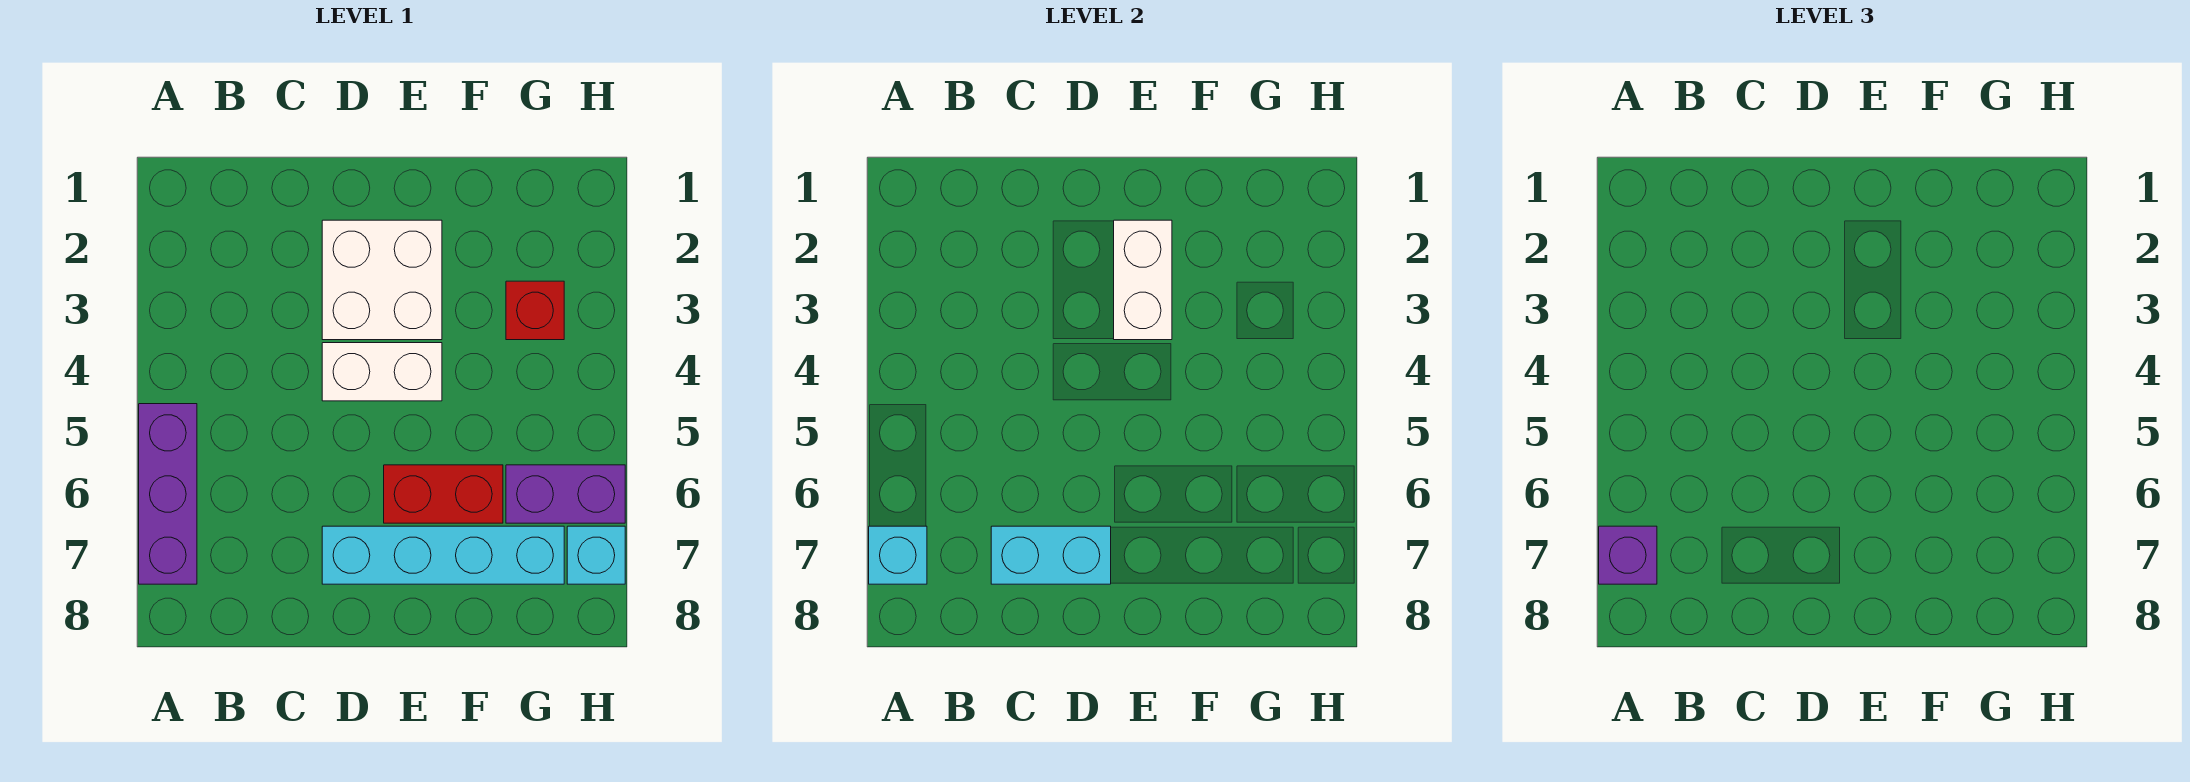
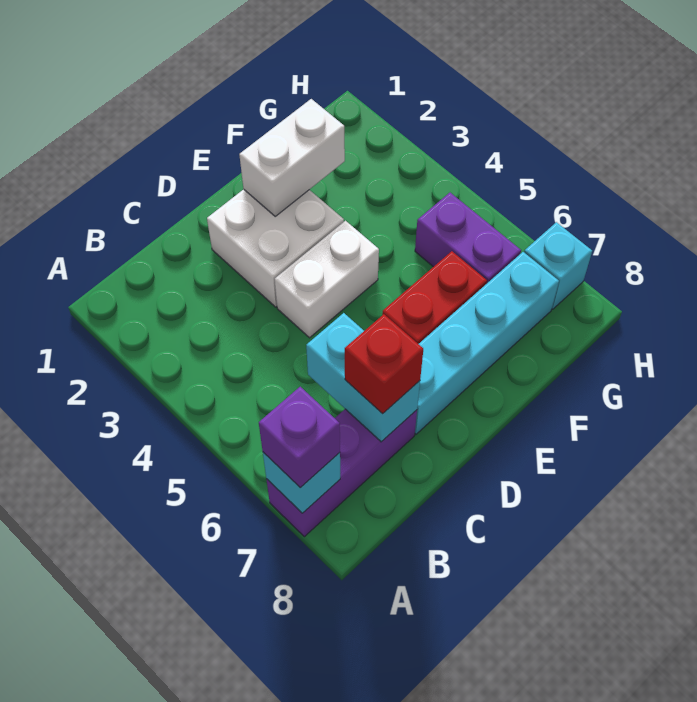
purple brick A5:A7 level 1 -> purple brick A7:C7 level 1
cyan brick C7:D7 level 2 -> cyan brick C6:C7 level 2
white brick E2:E3 level 2 -> white brick E2:F2 level 2
red brick G3 level 1 -> red brick C7 level 3
purple brick G6:H6 level 1 -> purple brick G5:G6 level 1

